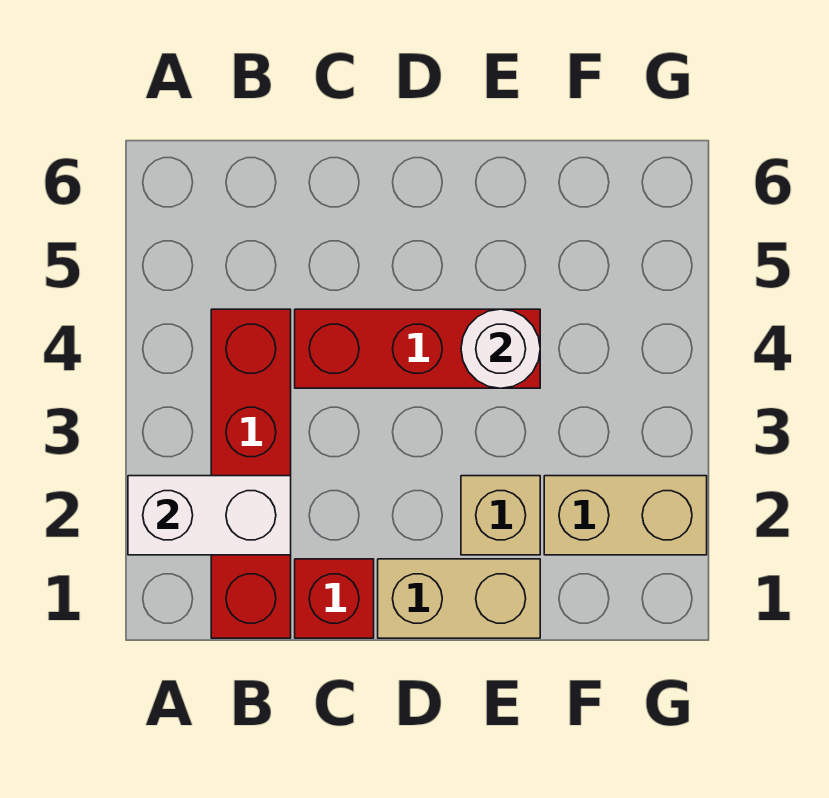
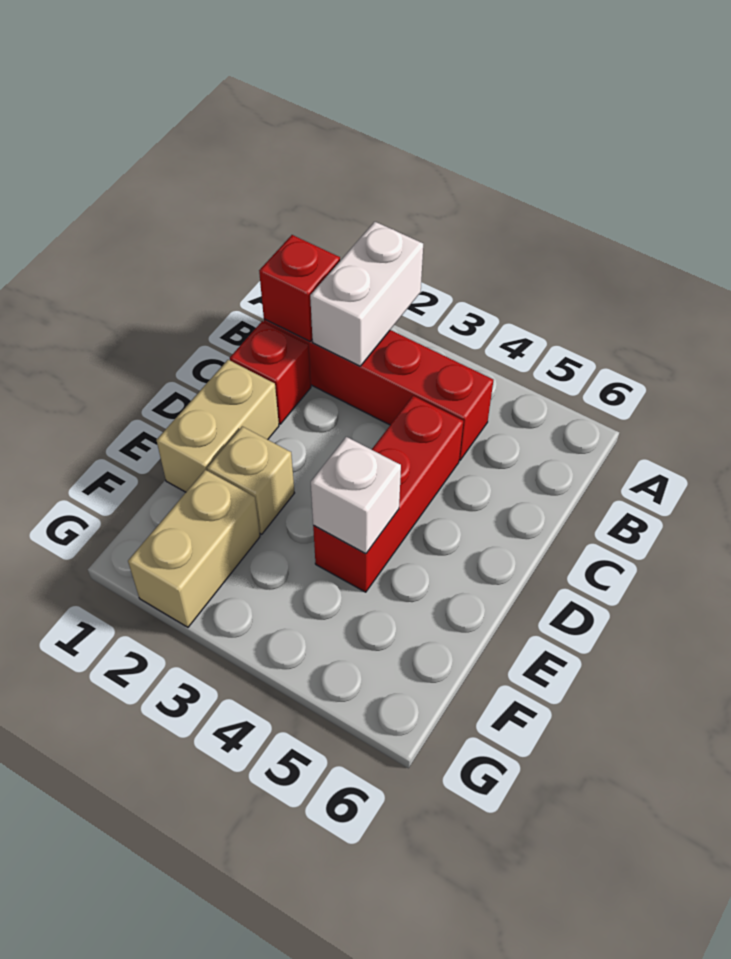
none -> red brick B1 level 2
white round brick E4 level 2 -> white brick E4 level 2

